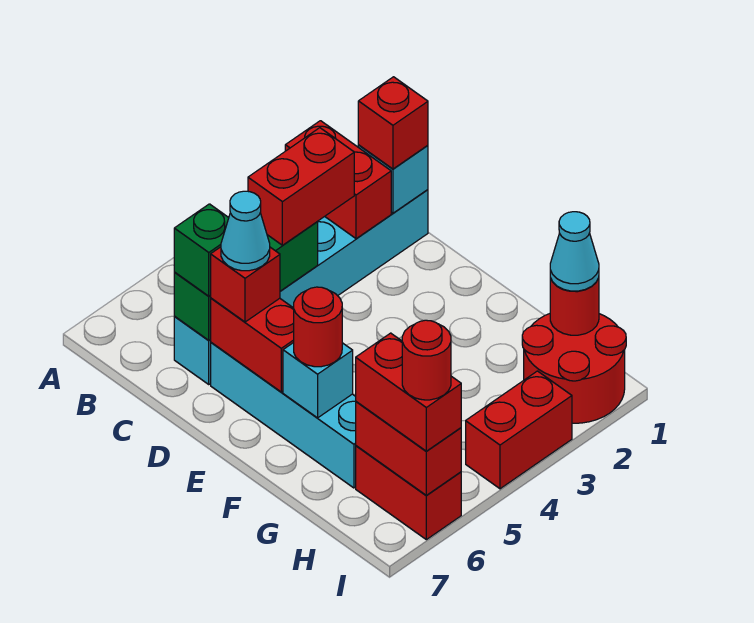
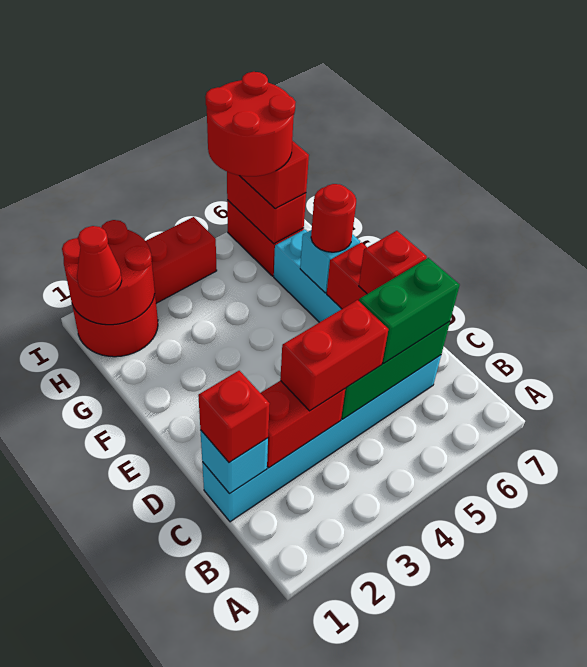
red brick B2:C2 level 2 -> red brick C2:C3 level 2
green brick C6 level 3 -> green brick C5:C6 level 3
cyan cone D6 level 4 -> none
red round brick H1 level 2 -> red round brick H1:I2 level 2
cyan cone H1 level 3 -> red cone H1 level 3
red round brick I6 level 4 -> red round brick H5:I6 level 4

